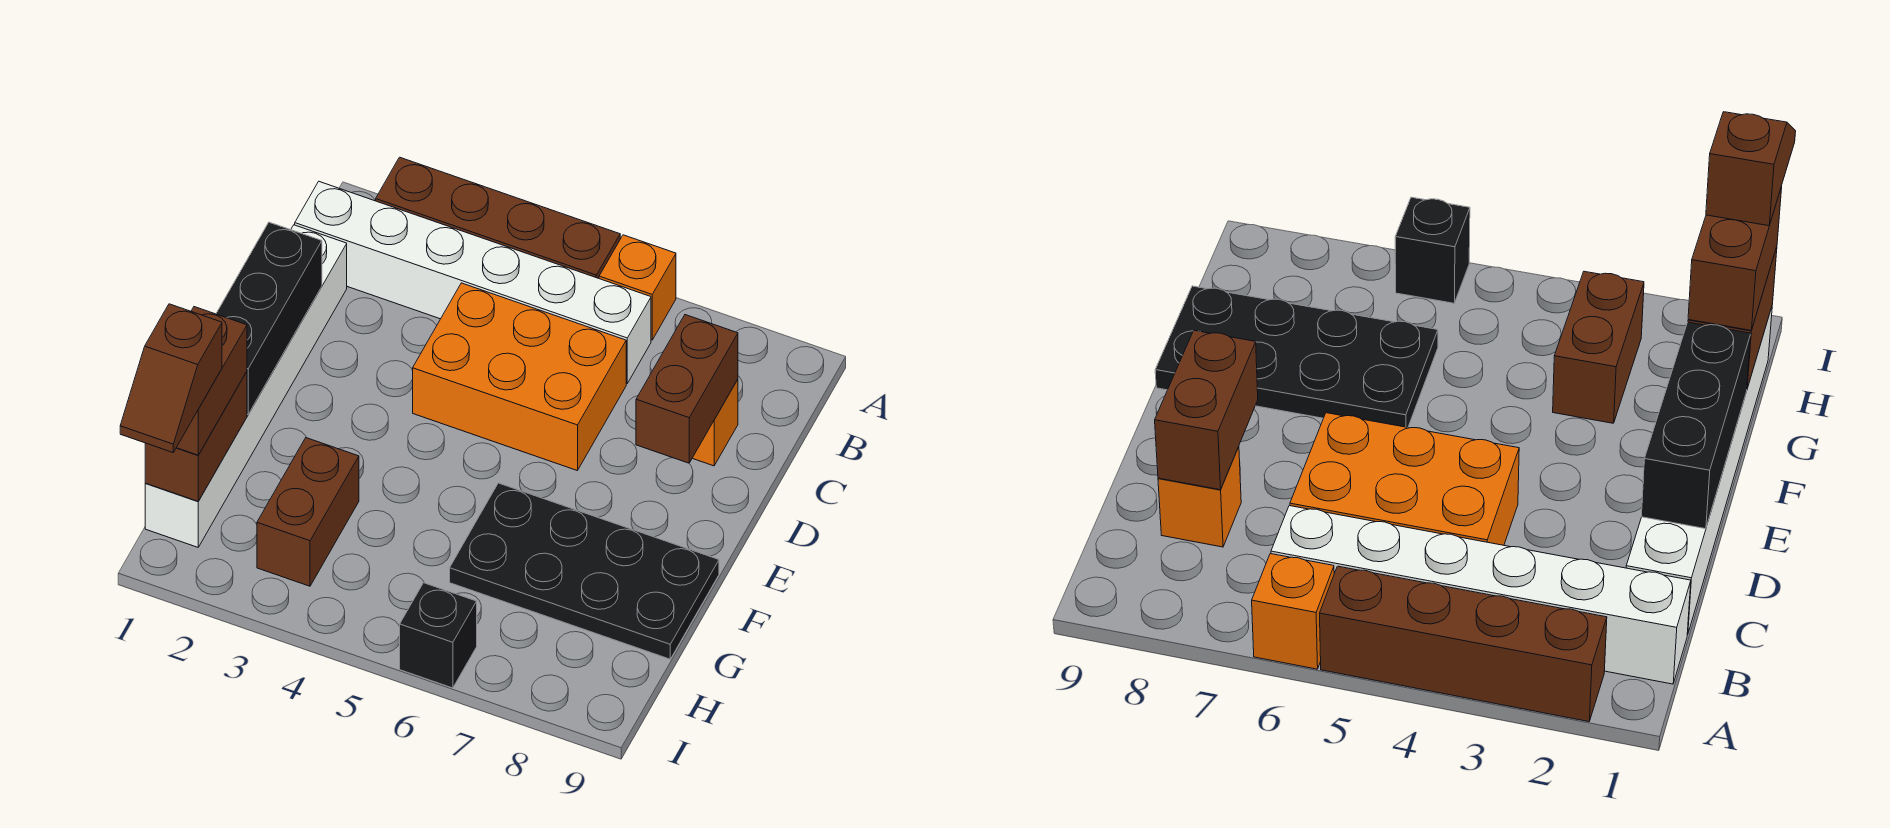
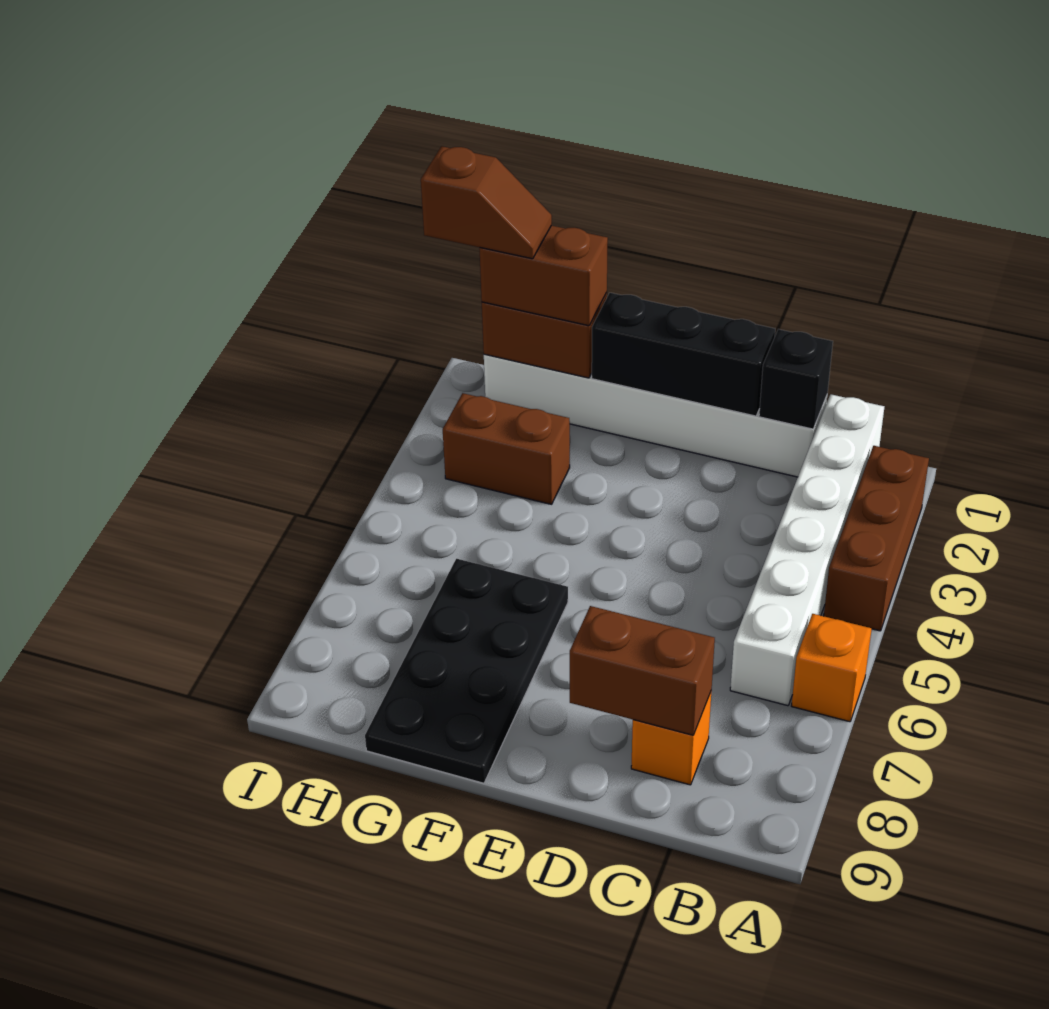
brown brick A2:A5 level 1 -> brown brick A2:A4 level 1
orange brick C4:D6 level 1 -> none
brown slope H1:I1 level 4 top H -> brown slope H1:I1 level 4 top I
black brick I6 level 1 -> black brick C1 level 2

